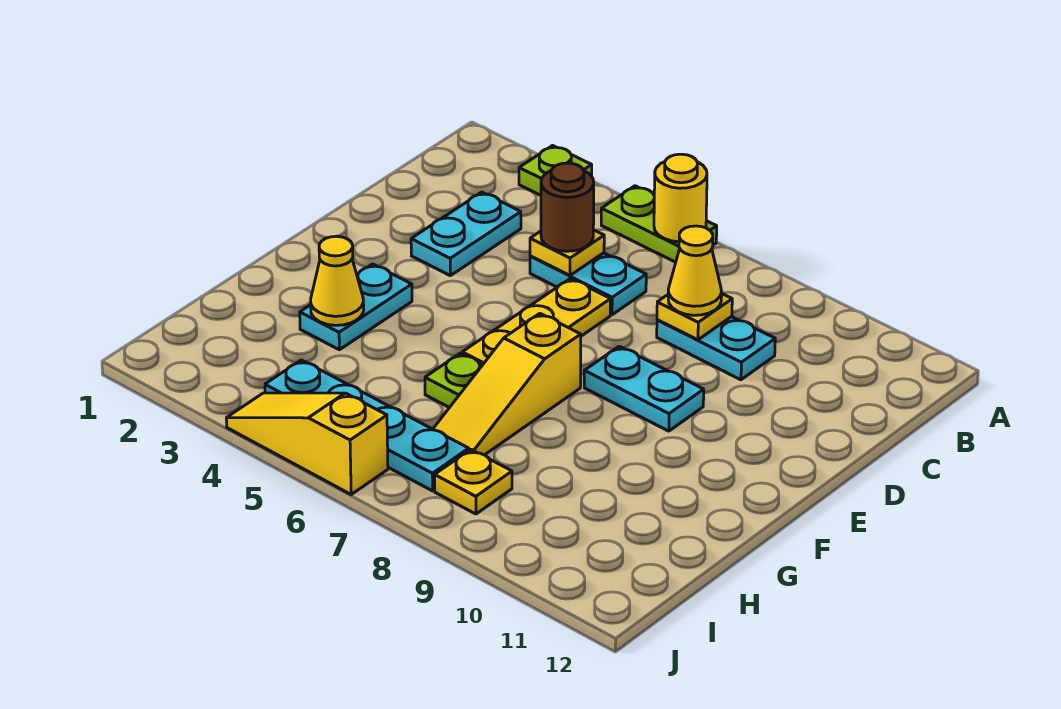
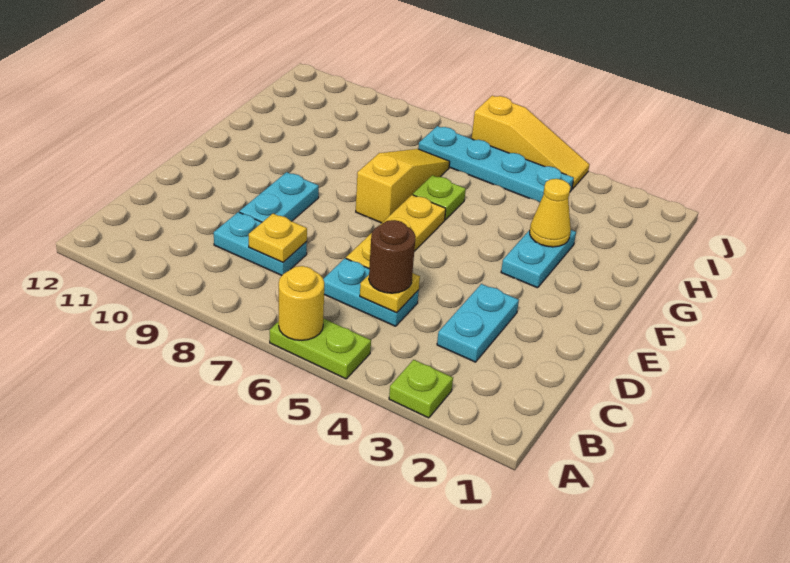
yellow cone C8 level 3 -> none
cyan plate E8:E9 level 1 -> cyan plate D9:E9 level 1
yellow plate I8 level 1 -> none

